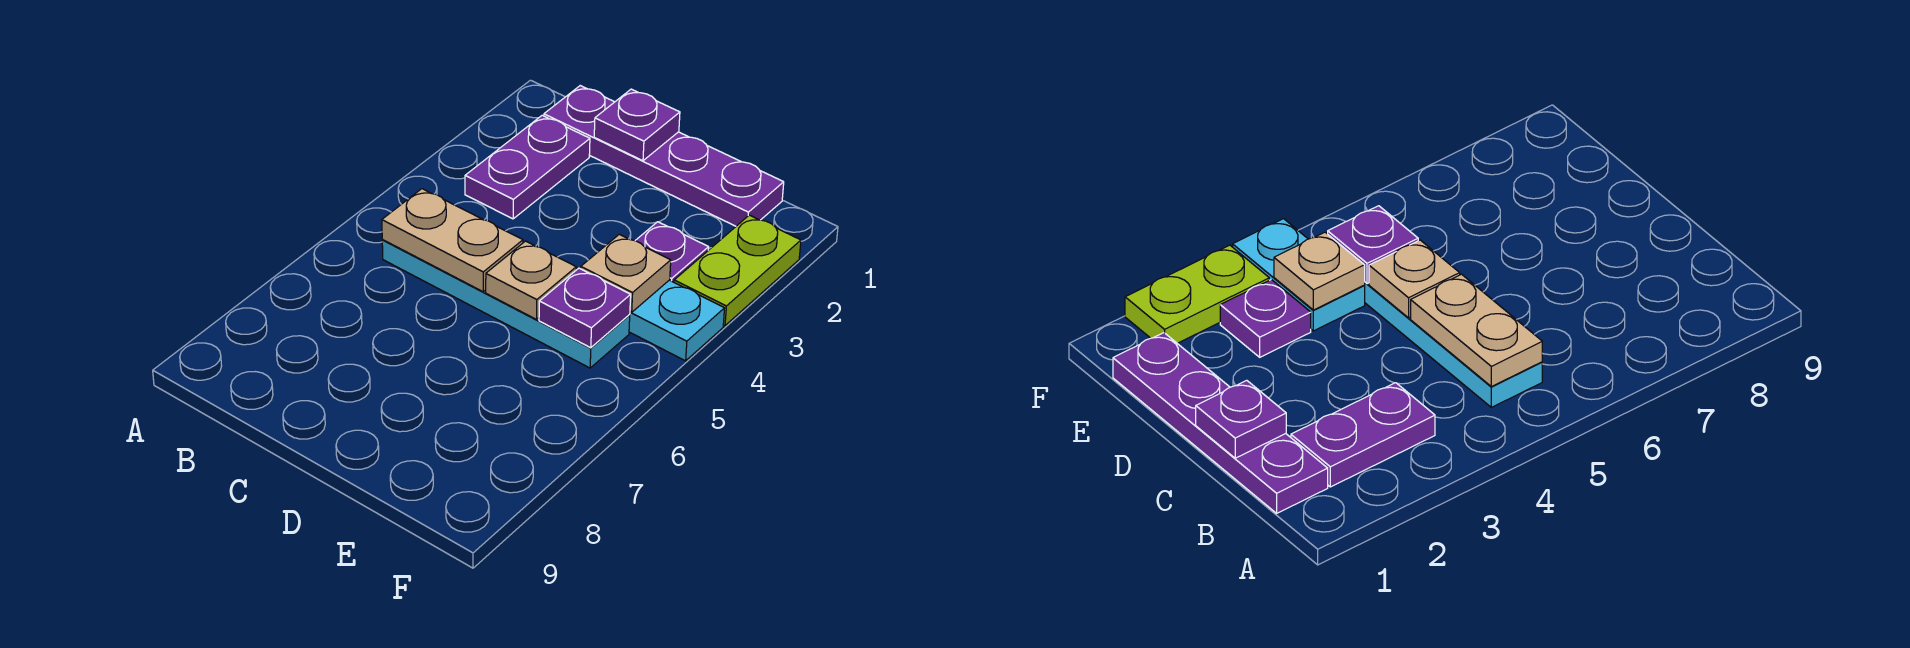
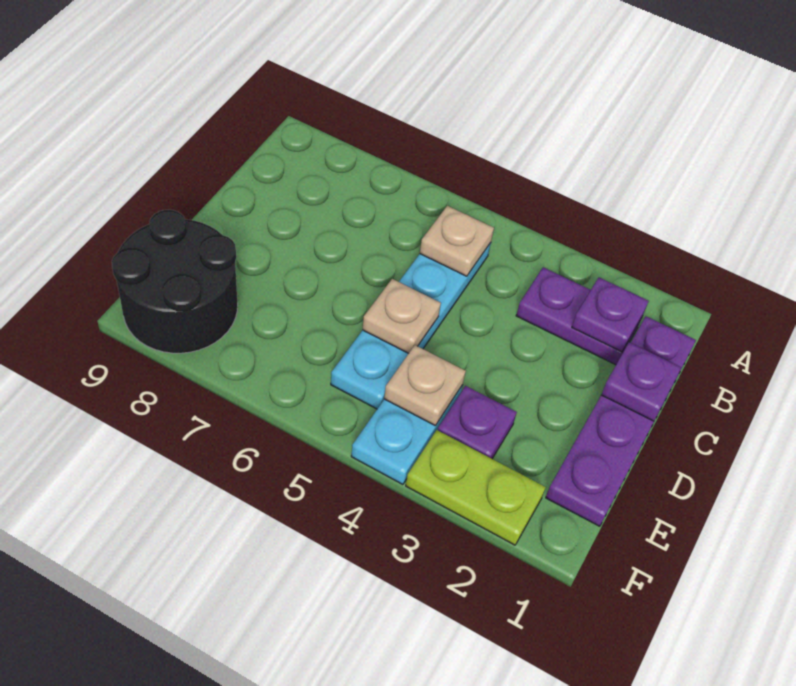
tan plate B5:C5 level 2 -> tan plate B5 level 2
purple plate E5 level 2 -> purple plate B2 level 2
none -> black round brick E8:F9 level 1

